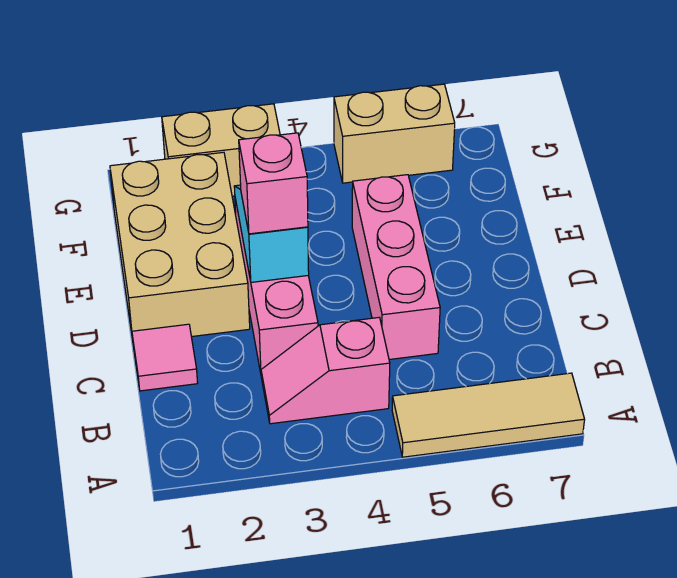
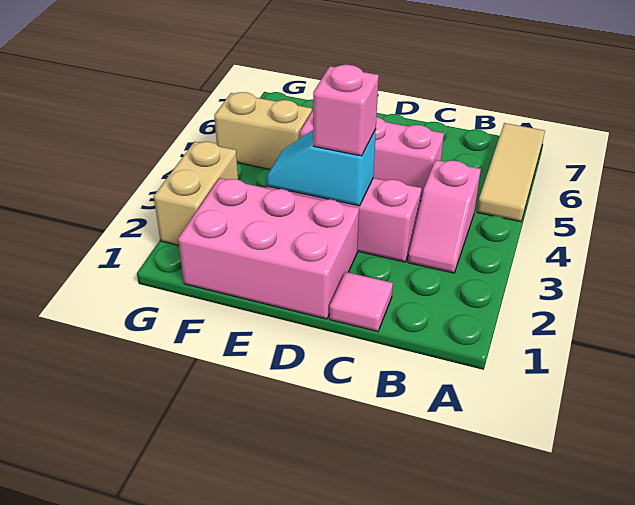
tan brick D1:F2 level 1 -> pink brick D1:F2 level 1
tan brick G5:G6 level 1 -> tan brick F5:G5 level 1

